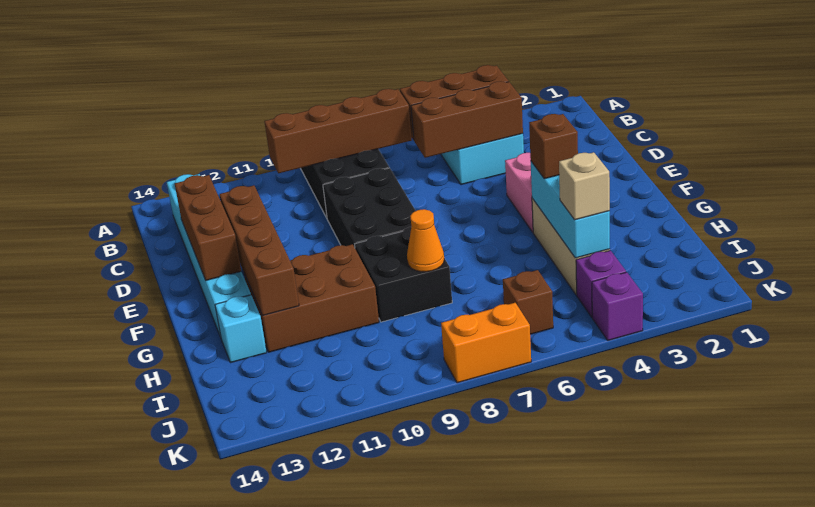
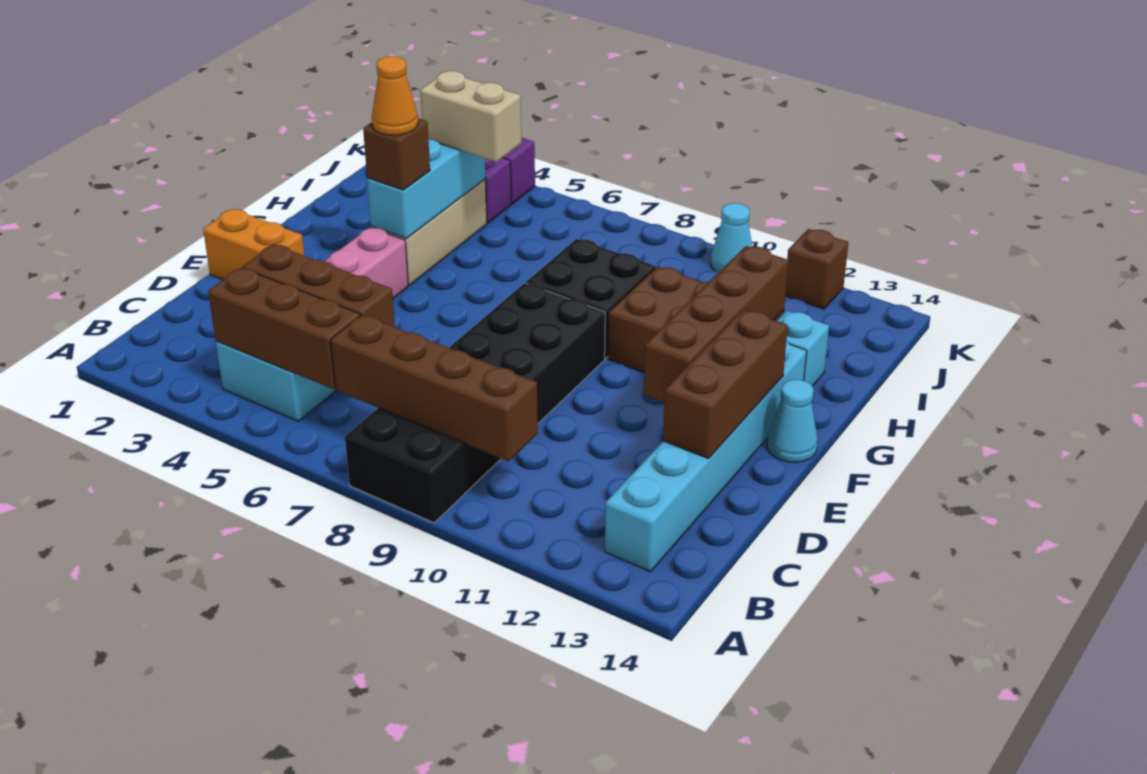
none -> cyan cone F14 level 1
orange cone H8 level 2 -> orange cone G4 level 4
tan brick I4 level 3 -> tan brick I4:I5 level 3
brown brick J6 level 1 -> brown brick K12 level 1
orange brick K7:K8 level 1 -> orange brick E1:E2 level 1
none -> cyan cone K10 level 1

